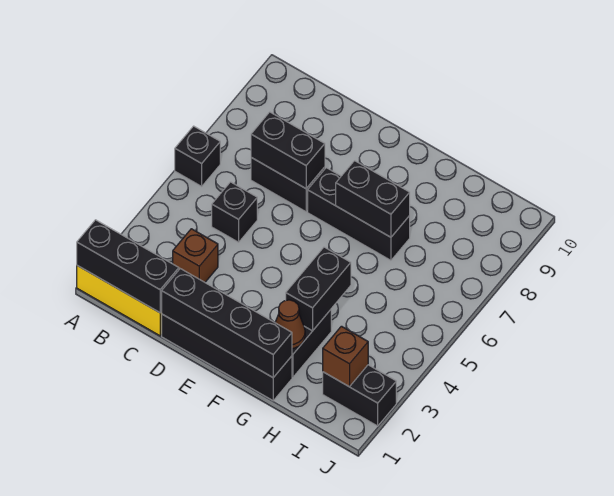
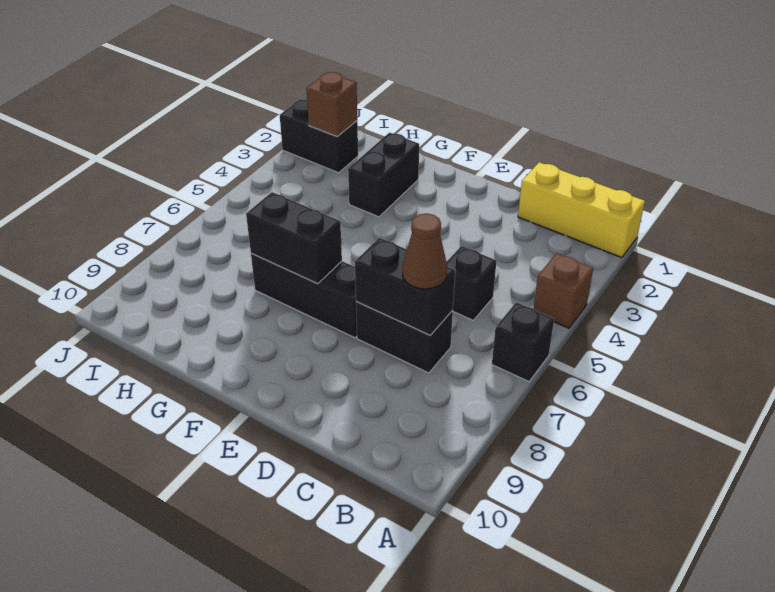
black brick A1:C1 level 2 -> none
brown brick C3 level 1 -> brown brick A4 level 1
black brick D1:G1 level 1 -> none
black brick D1:G1 level 2 -> none
brown cone G2 level 2 -> brown cone C7 level 3
black brick G3:G4 level 2 -> none

